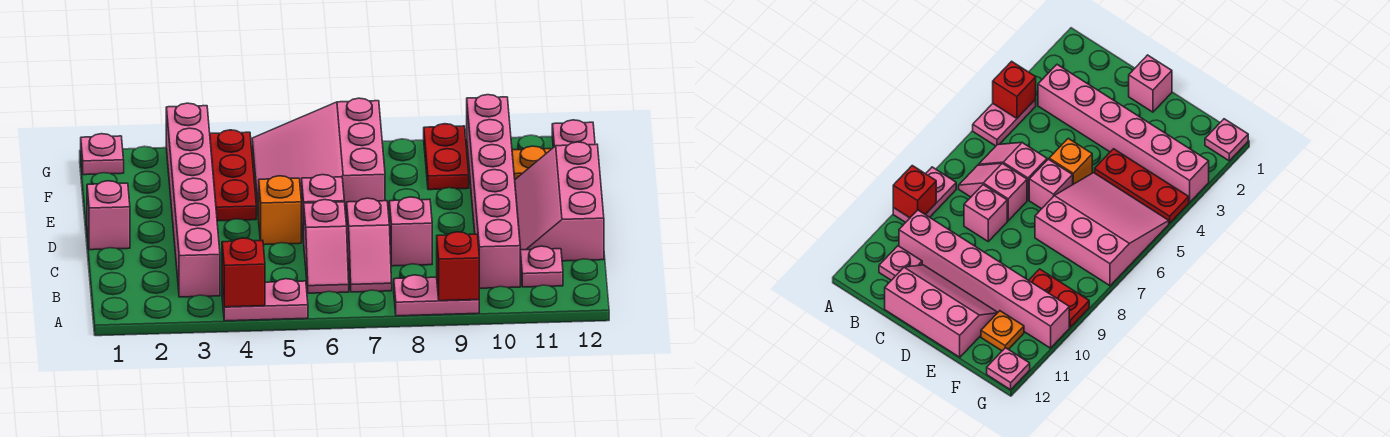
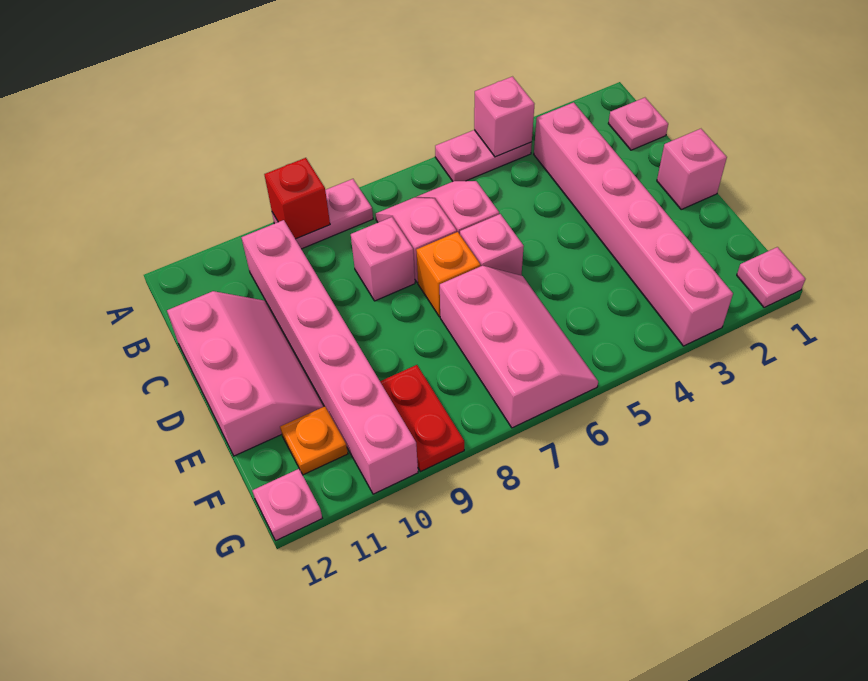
red brick A4 level 2 -> pink brick A4 level 2
pink plate B11 level 1 -> pink plate B1 level 1
orange brick D5 level 1 -> orange brick D7 level 1
red plate E4:G4 level 1 -> none
pink slope E5:G7 level 1 top 7 -> pink slope E6:G7 level 1 top 7

